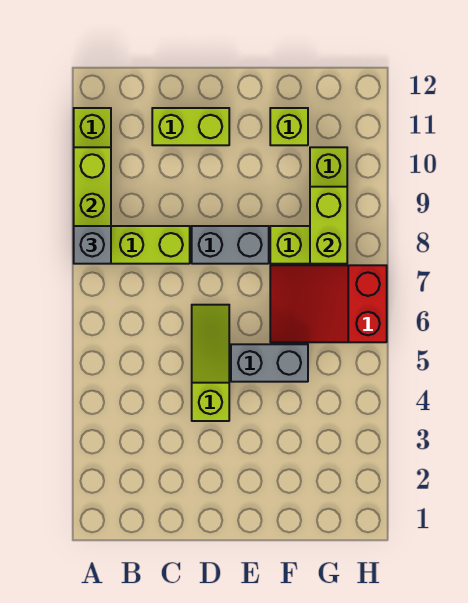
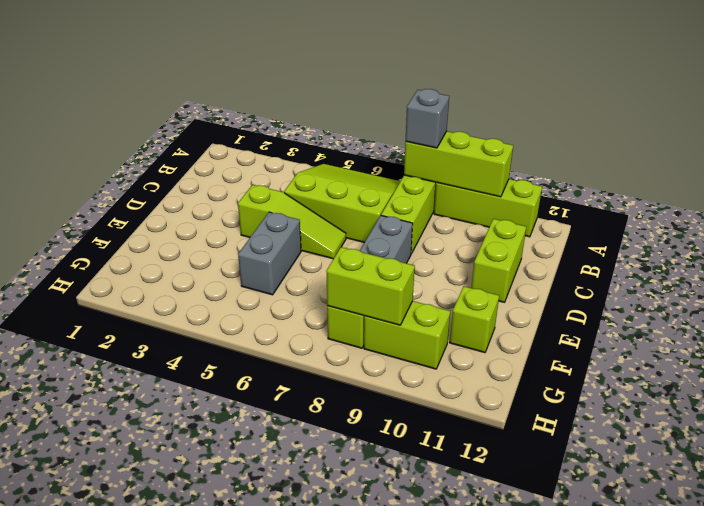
none -> lime slope A5:C7 level 1 top C
red slope F6:H7 level 1 top H -> none

